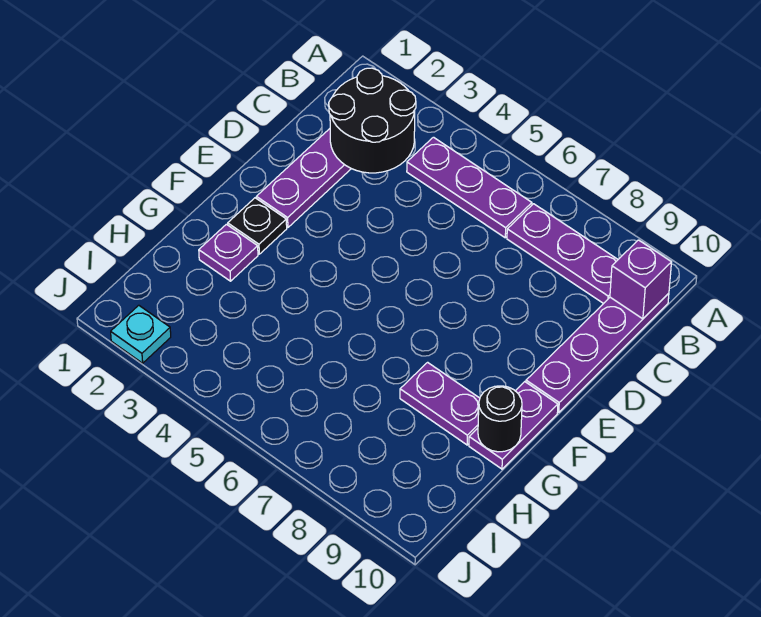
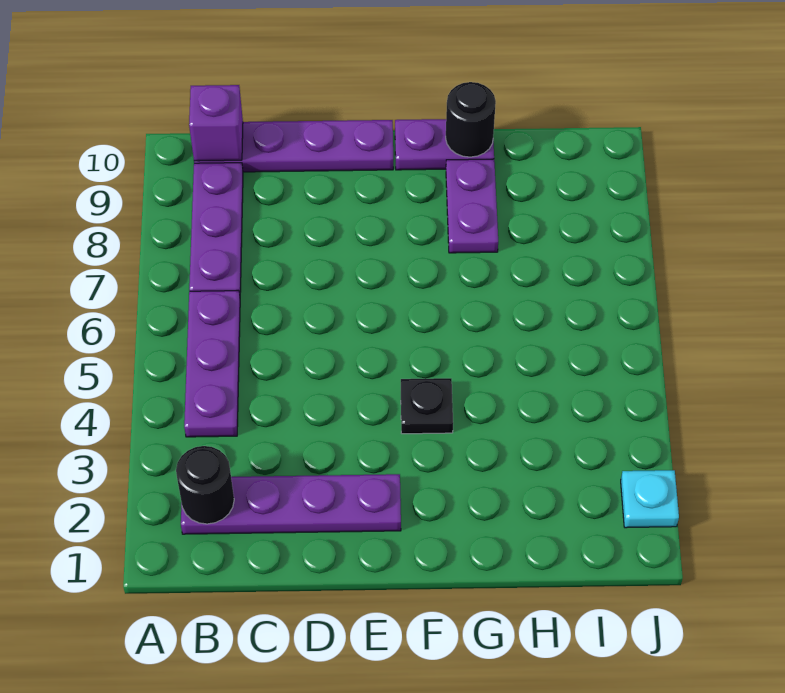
black round brick B2:C3 level 2 -> black round brick B2 level 2
black plate F2 level 1 -> black plate F4 level 1
purple plate G2 level 1 -> none

